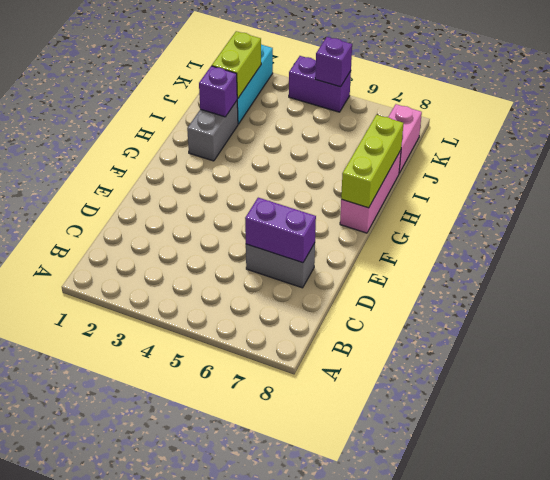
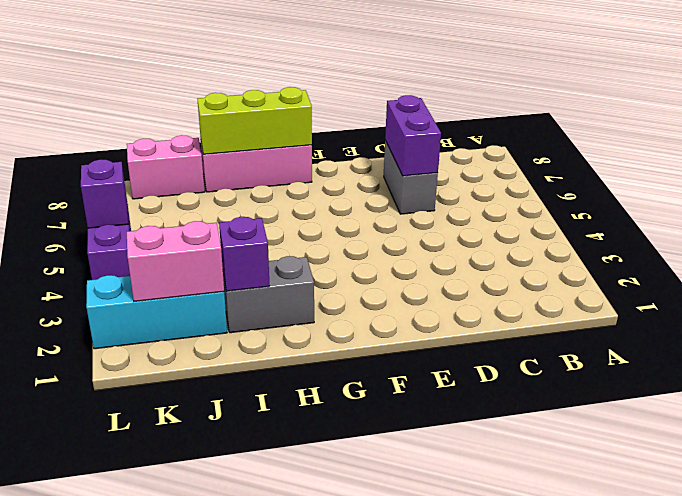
lime brick J2:K2 level 2 -> pink brick J2:K2 level 2

